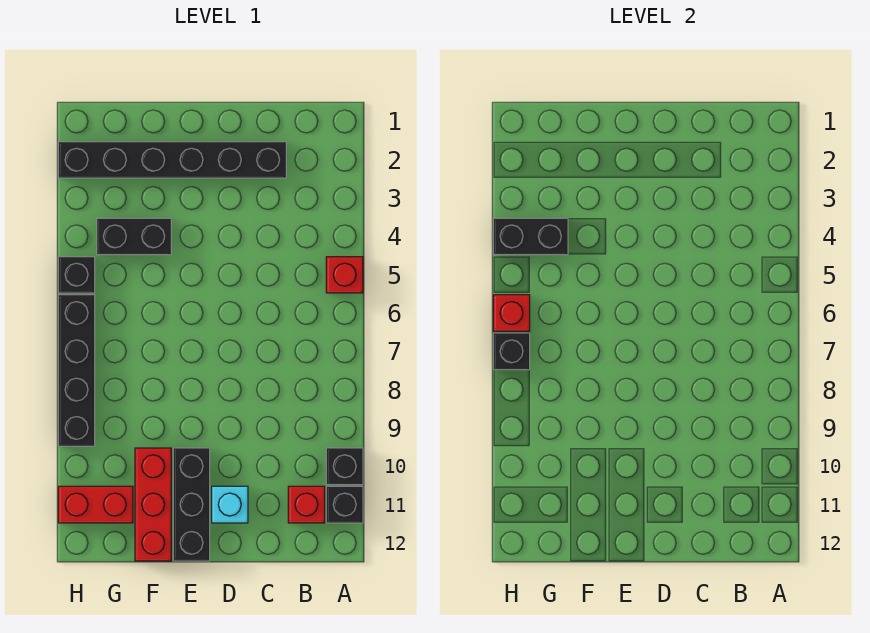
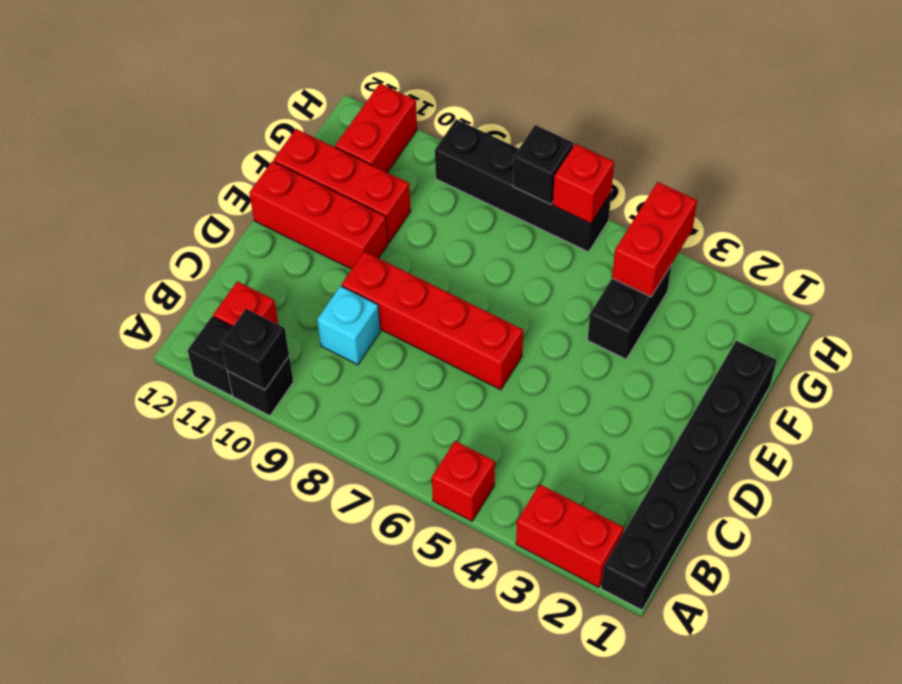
none -> red brick A2:A3 level 1
black brick C2:H2 level 1 -> black brick A1:F1 level 1
none -> red brick D6:D9 level 1
cyan brick D11 level 1 -> cyan brick C9 level 1
black brick E10:E12 level 1 -> red brick E10:E12 level 1
black brick G4:H4 level 2 -> red brick G4:H4 level 2
black brick H5 level 1 -> black brick A10 level 2

